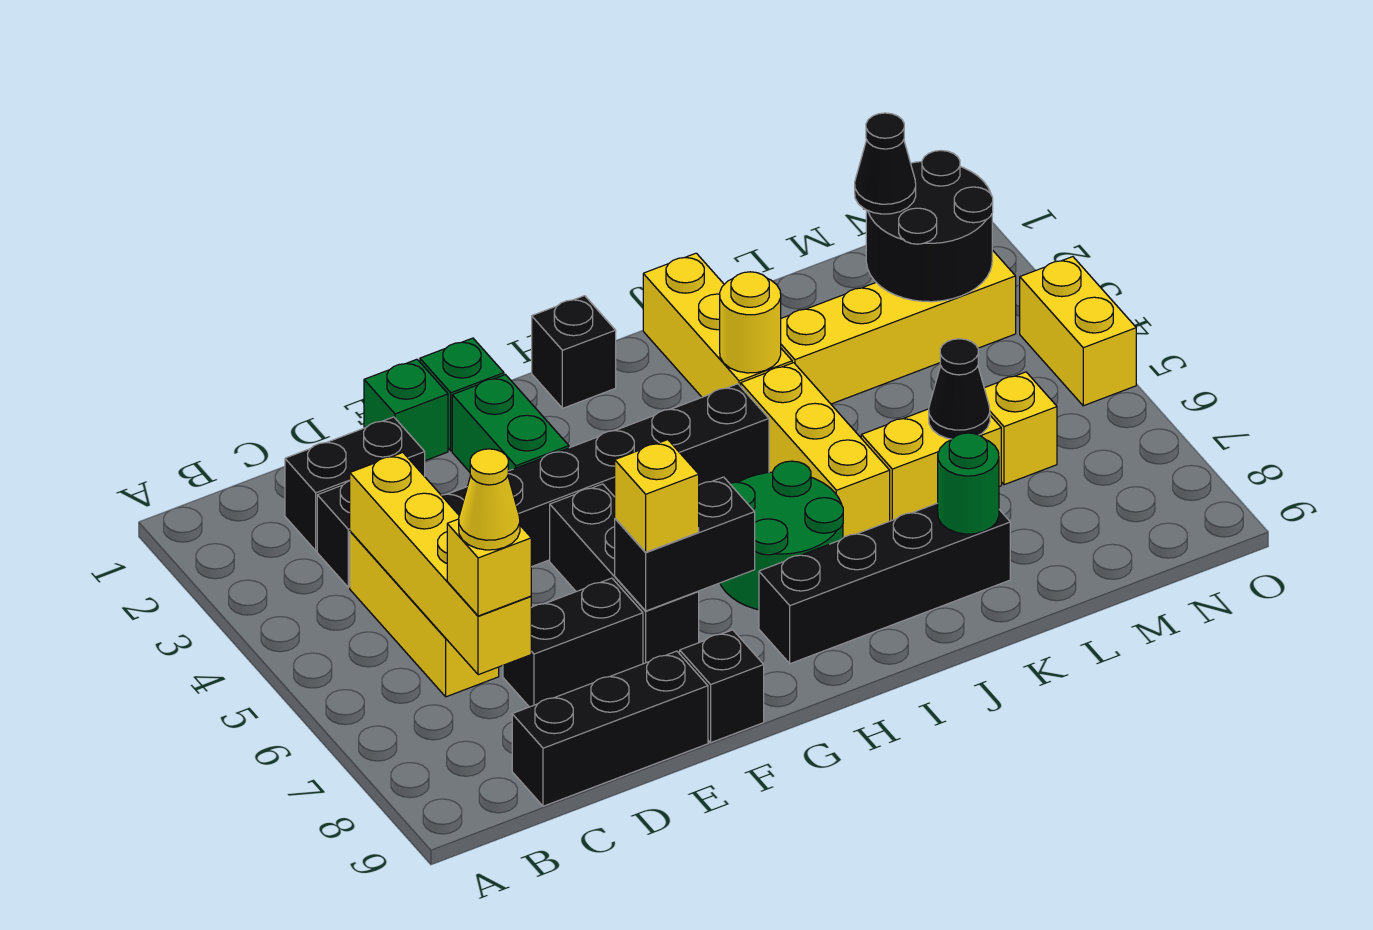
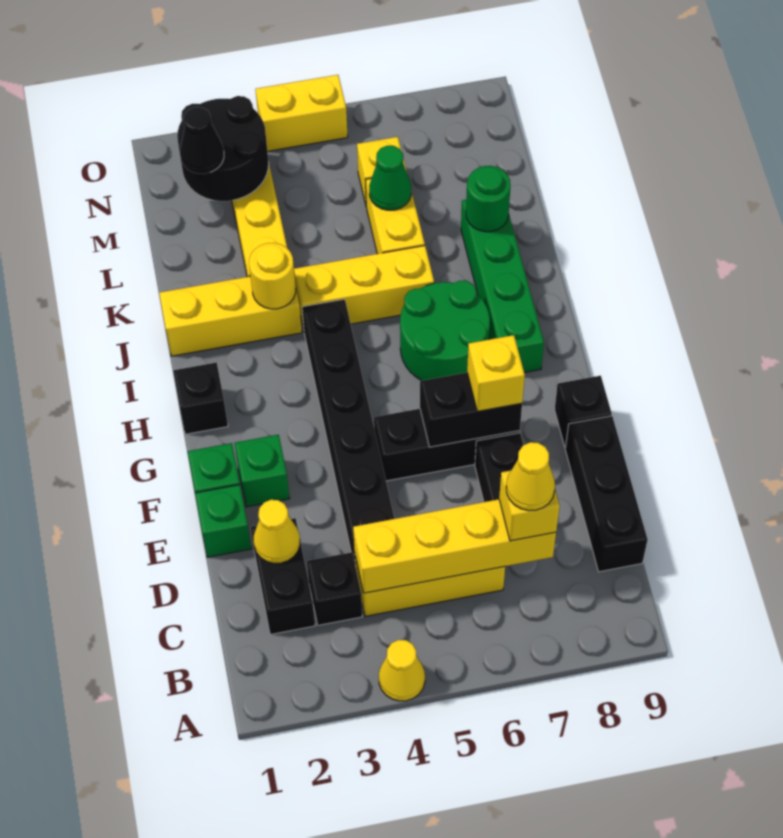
none -> yellow cone A4 level 1
none -> yellow cone D2 level 2
green brick F2:F3 level 1 -> green brick F2 level 1
black brick F7:G7 level 2 -> black brick F6:F7 level 2
black brick H8:K8 level 1 -> green brick H8:K8 level 1
black cone L6 level 2 -> green cone L6 level 2

